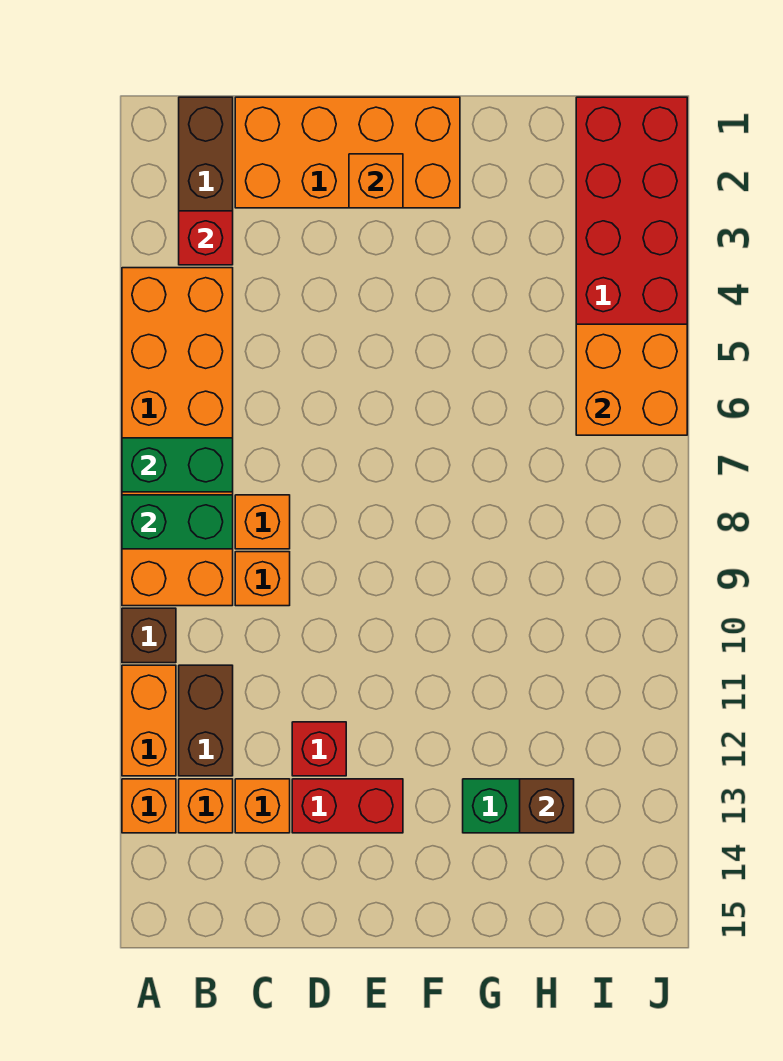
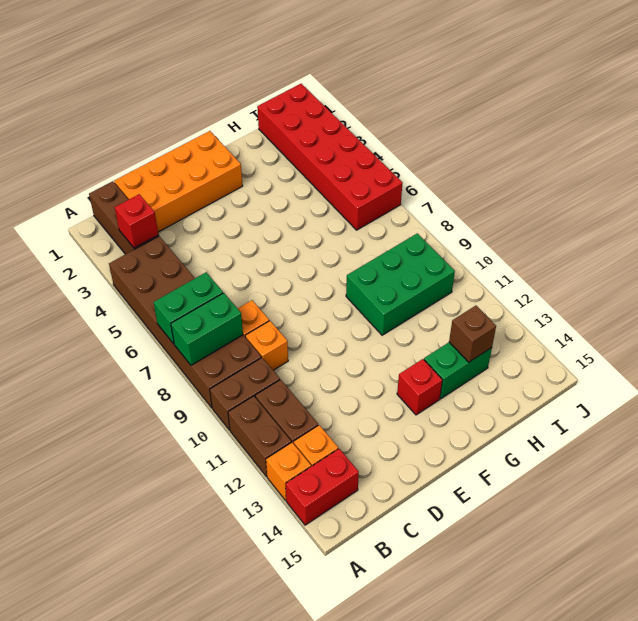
orange brick A4:B9 level 1 -> brown brick A4:B9 level 1
brown brick A10 level 1 -> brown brick A10:B10 level 1
orange brick A11:A12 level 1 -> brown brick A11:A12 level 1
orange brick C13 level 1 -> none
red brick D12 level 1 -> red brick F13 level 1
red brick D13:E13 level 1 -> red brick A14:B14 level 1
orange brick E2 level 2 -> none
none -> green brick G9:I10 level 1
orange brick I5:J6 level 2 -> none

